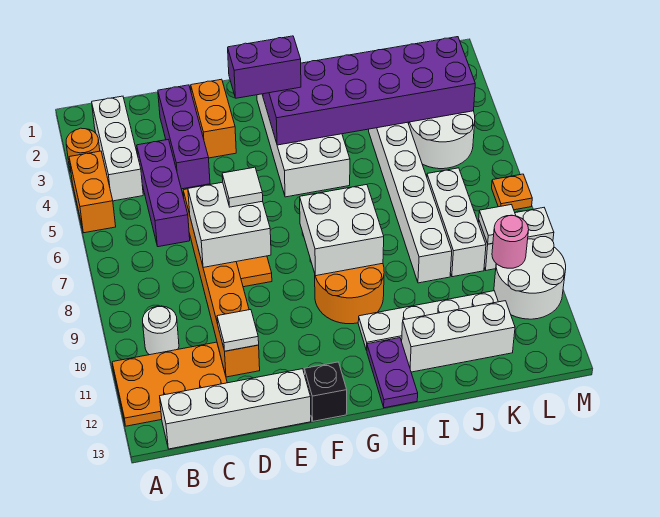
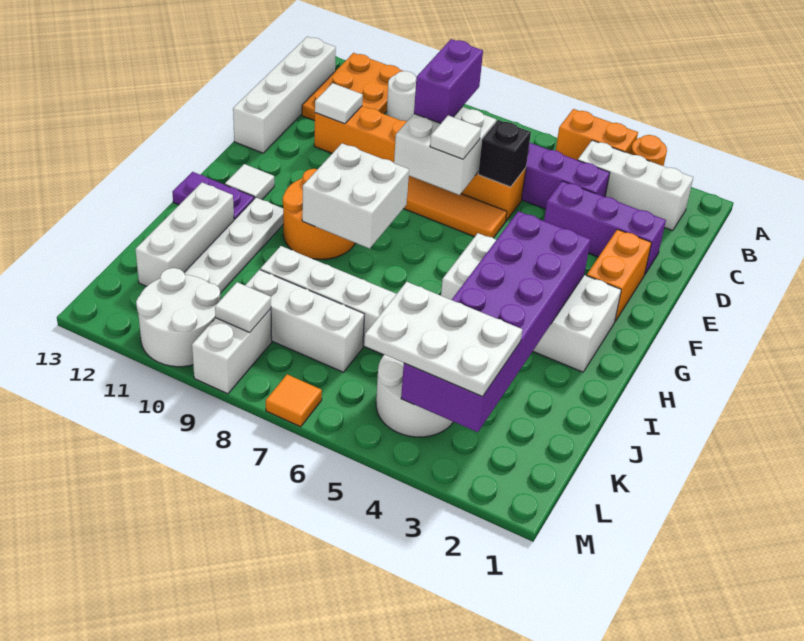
orange brick E2:E3 level 1 -> orange brick E2:F2 level 1
purple brick F3:G3 level 3 -> purple brick C8:D8 level 3
black brick F13 level 1 -> black brick D6 level 2
none -> white tile G12 level 1
none -> white plate K3:L5 level 3
pink round brick L10 level 2 -> none
orange plate M7 level 1 -> orange tile M7 level 1

